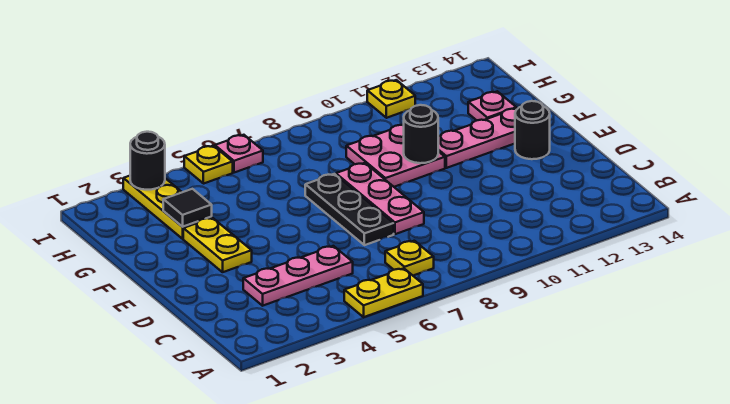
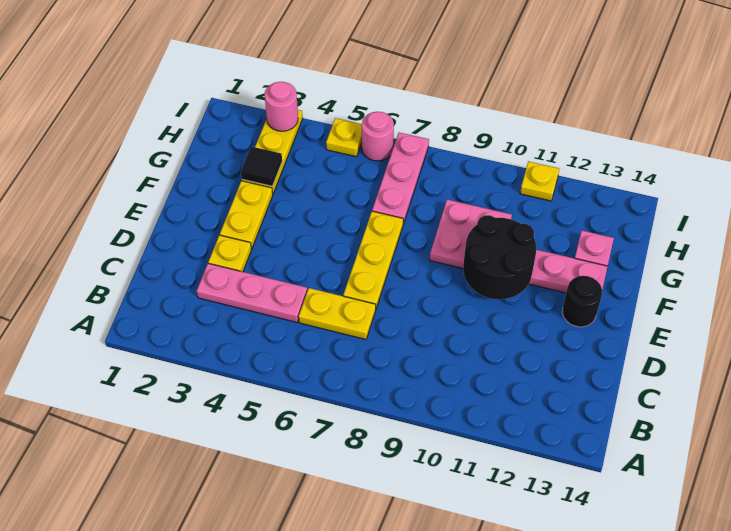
yellow plate A5:A6 level 1 -> yellow plate C6:C7 level 1
yellow plate B7 level 1 -> yellow plate D3 level 1
black plate D7:F7 level 1 -> yellow plate D7:F7 level 1
pink plate D8:F8 level 1 -> pink plate G7:I7 level 1
black round brick F10 level 2 -> black round brick E10:F11 level 2
black round brick I3 level 2 -> pink round brick I3 level 2
pink plate I6 level 1 -> pink round brick I6 level 1

